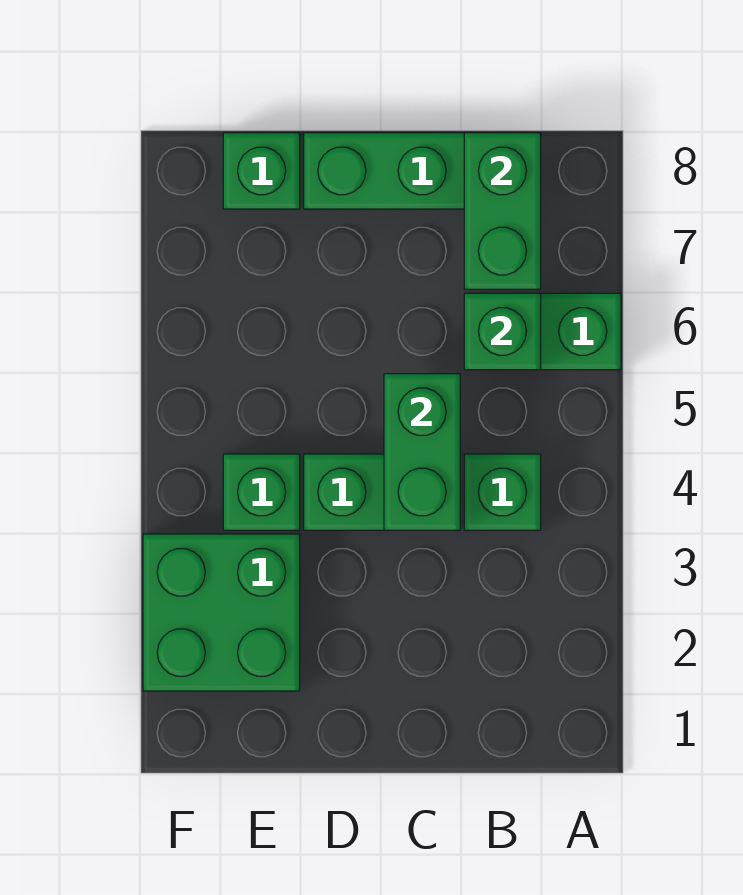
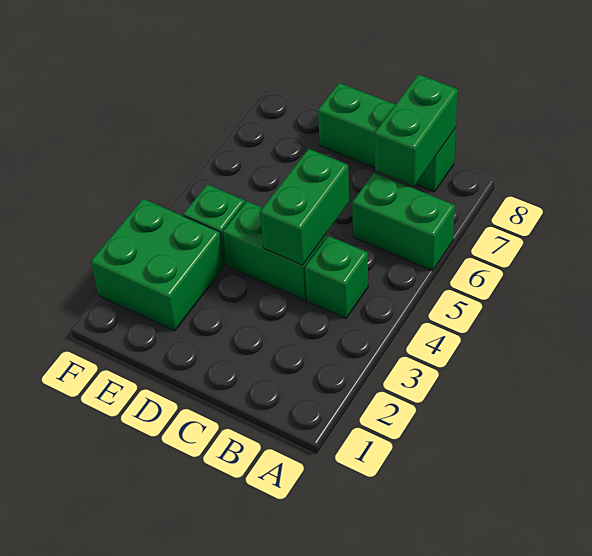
green brick B6 level 2 -> none
green brick E8 level 1 -> none

